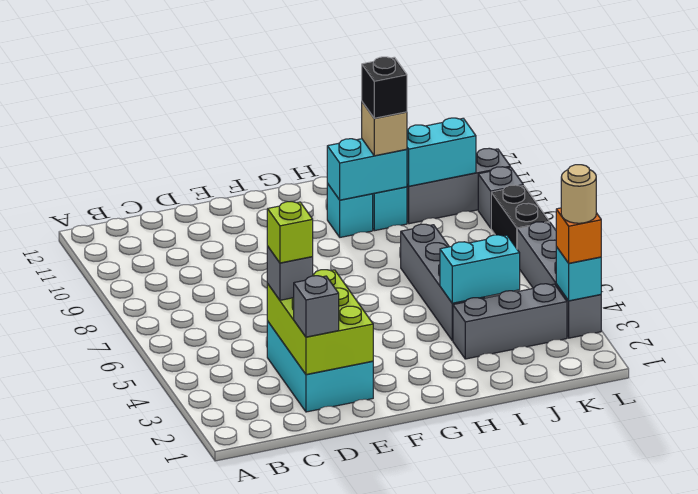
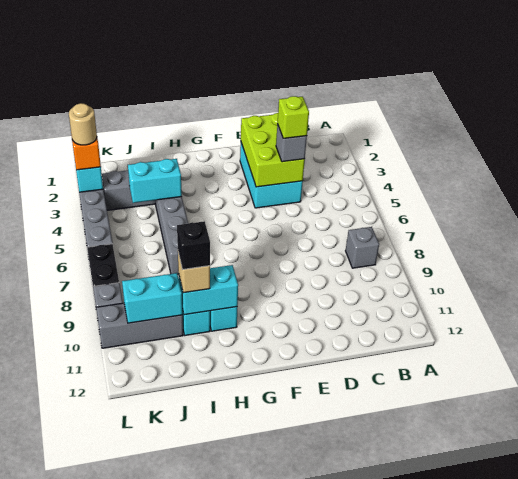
grey brick D2 level 3 -> grey brick B8 level 1

